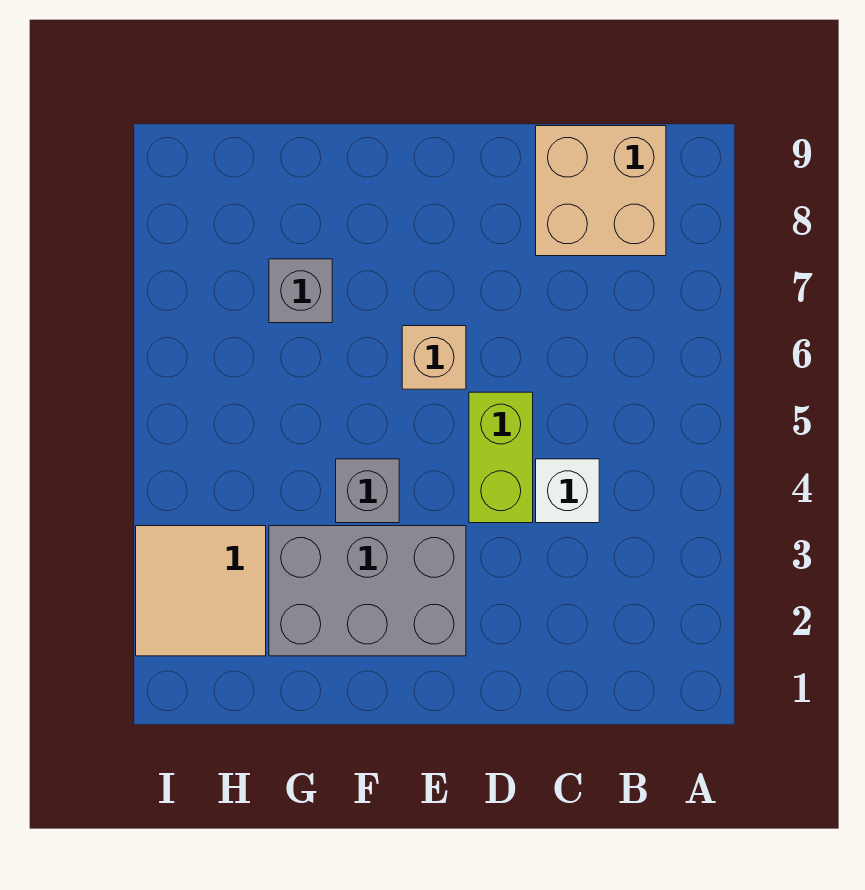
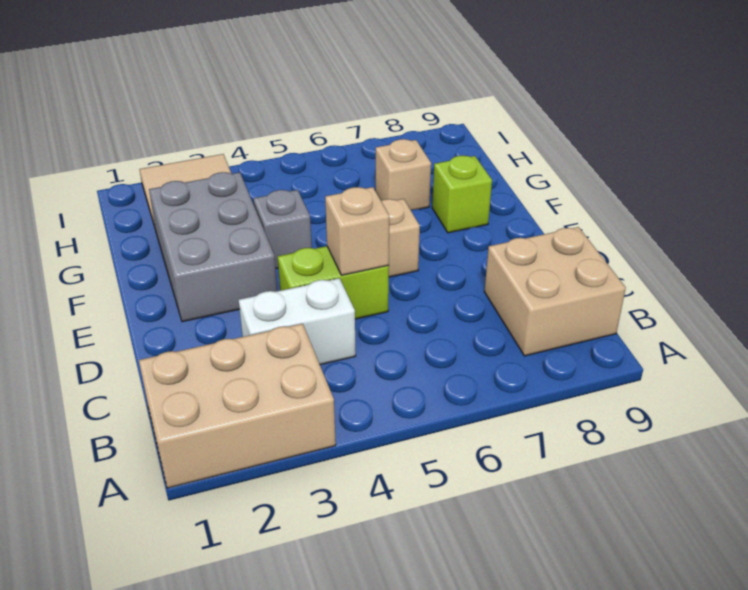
none -> tan brick A1:B3 level 1
white brick C4 level 1 -> white brick C3:C4 level 1
none -> tan brick D5 level 2
none -> lime brick F8 level 1
grey brick G7 level 1 -> tan brick G7 level 1

